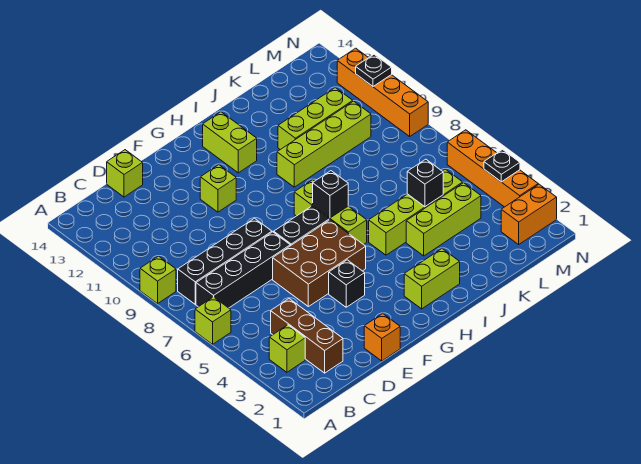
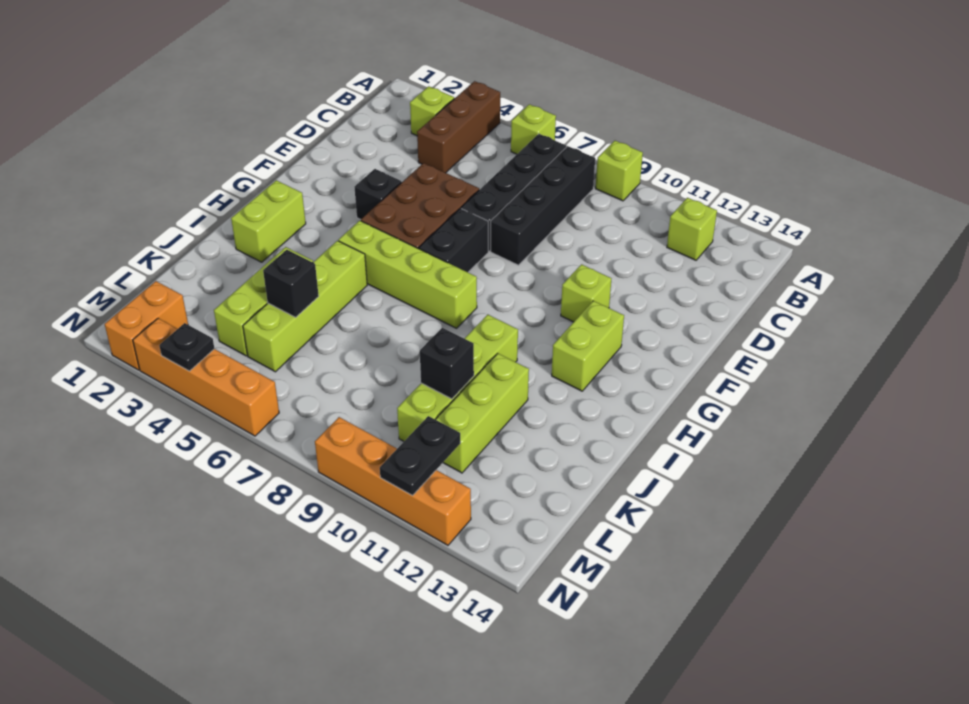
brown brick C2:C4 level 1 -> brown brick A4:C4 level 1
lime brick D14 level 1 -> lime brick B12 level 1
orange brick E1 level 1 -> none
lime brick H6:H8 level 1 -> lime brick H5:H8 level 1
black brick H7 level 2 -> black brick K10 level 2
lime brick H12:H13 level 1 -> lime brick G12:H12 level 1
black plate N11 level 2 -> black plate M11:N11 level 2

